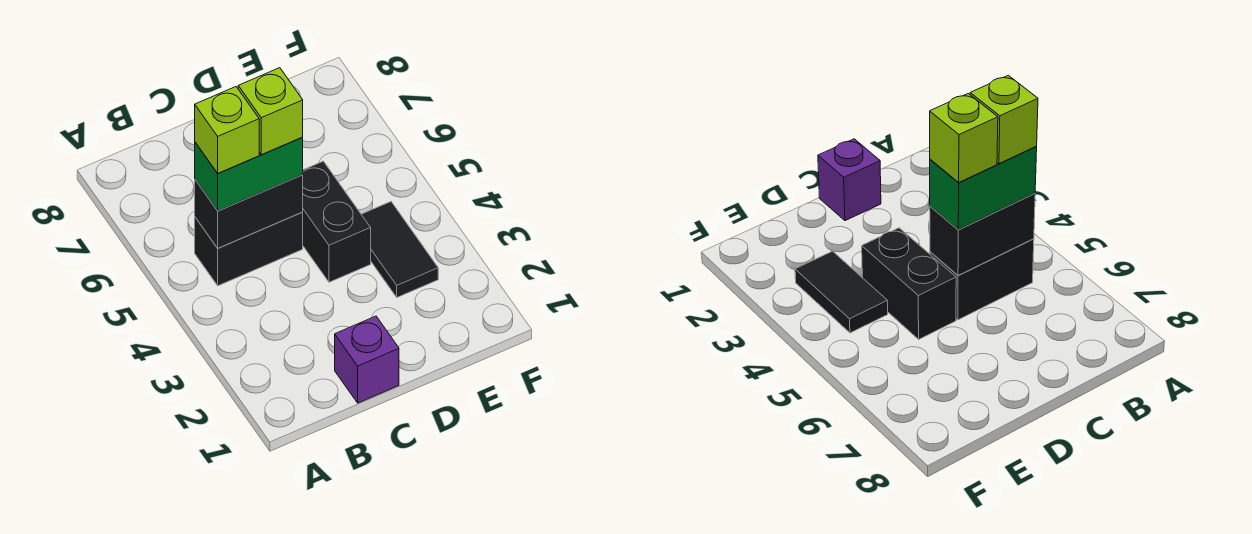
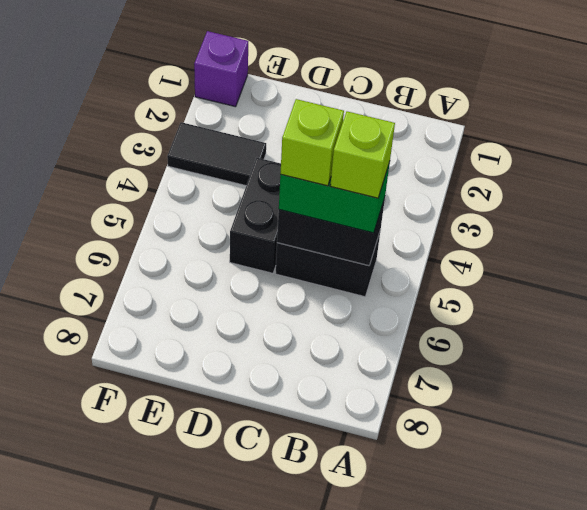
purple brick C1 level 1 -> purple brick F1 level 1
black tile E3:E4 level 1 -> black tile E3:F3 level 1

